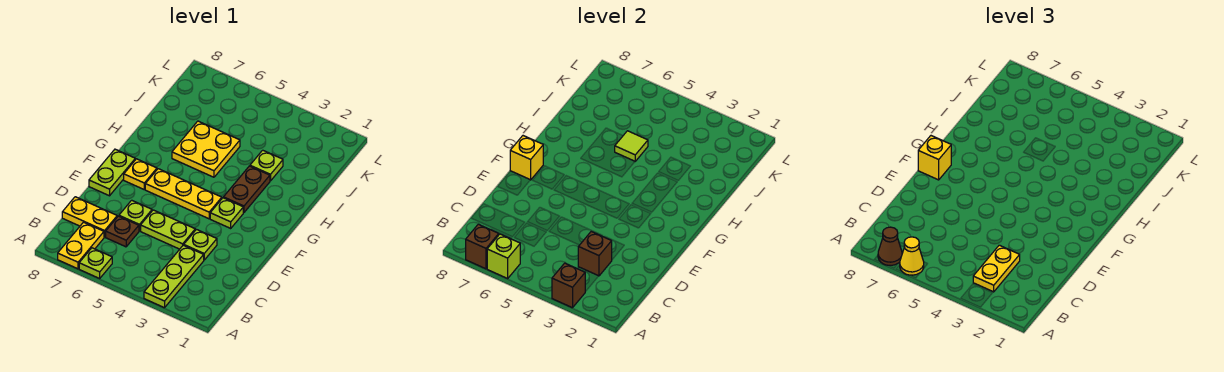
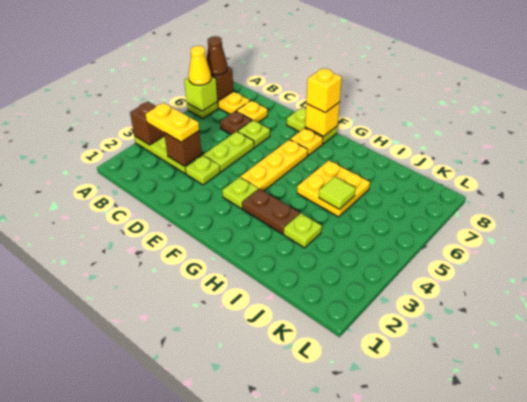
yellow plate C7:C8 level 1 -> yellow plate C7 level 1

